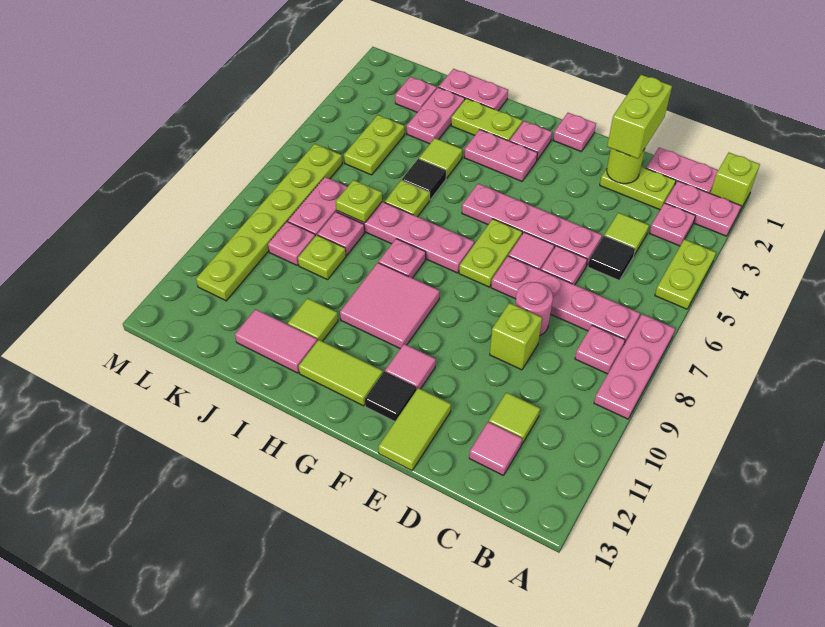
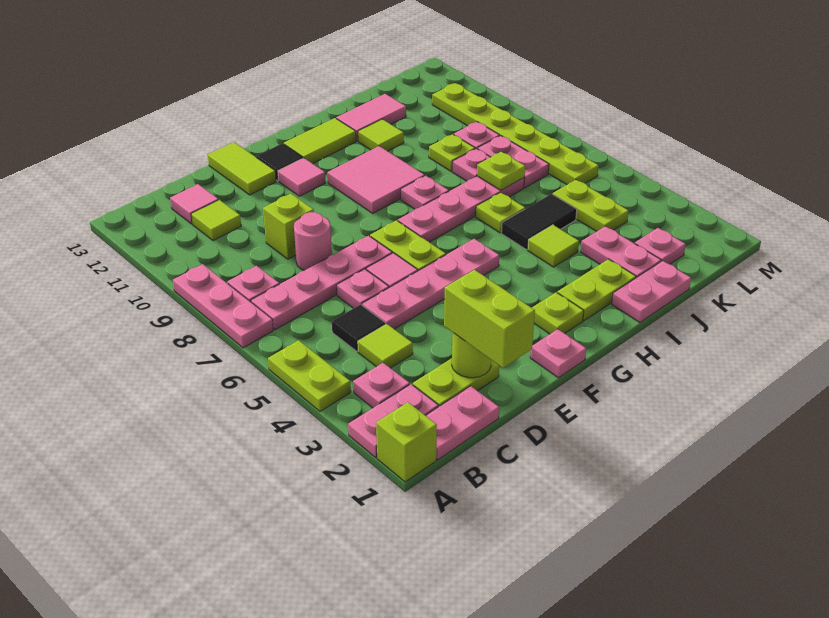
pink plate G2 level 1 -> lime plate G2 level 1
pink plate G3:H3 level 1 -> none
black tile I5 level 1 -> black tile I5:J5 level 1

